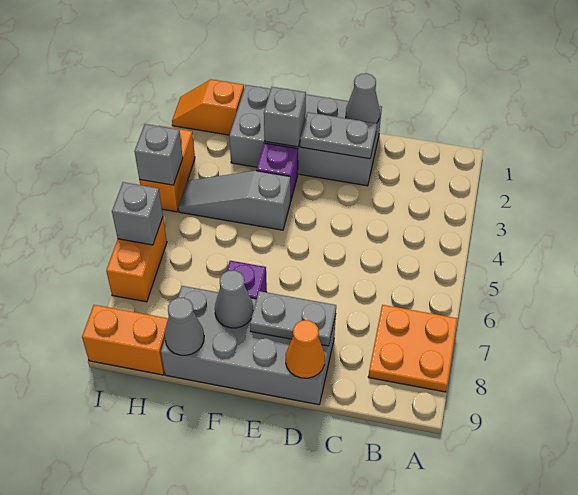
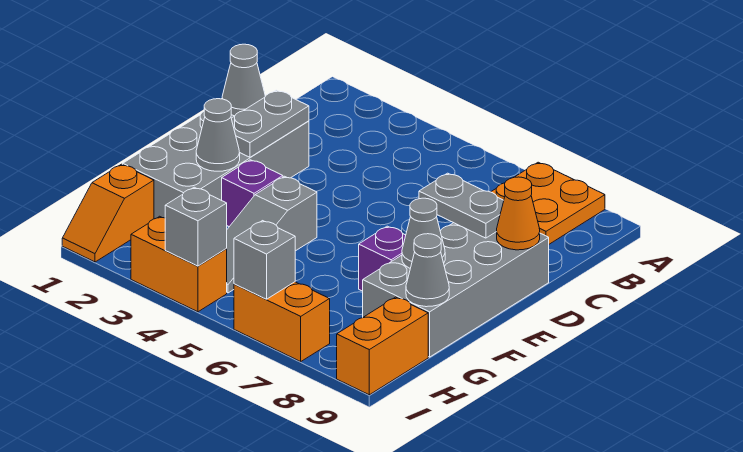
grey plate D8:E8 level 2 -> grey plate D7:D8 level 2
grey brick F2 level 2 -> grey cone F2 level 2

